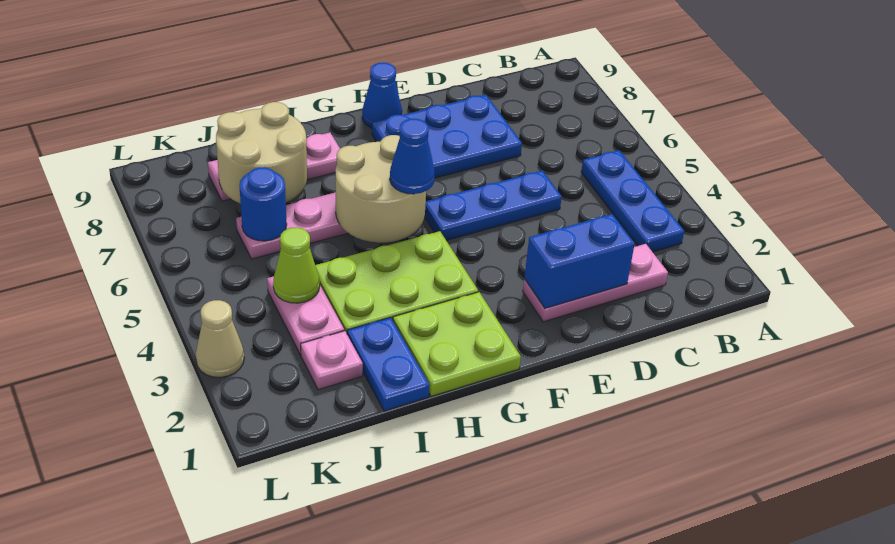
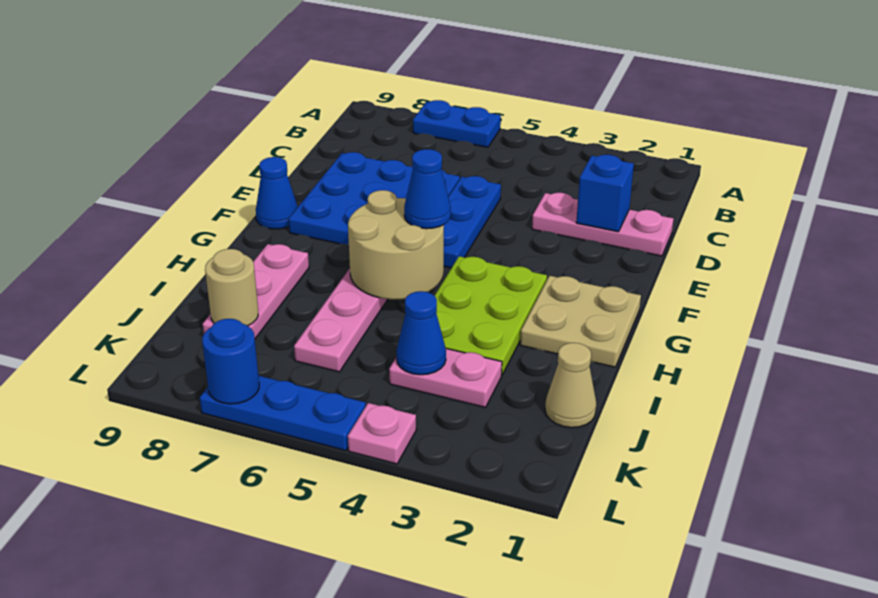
blue plate B3:B5 level 1 -> blue plate L5:L7 level 1
pink plate C2:E2 level 1 -> pink plate D1:D3 level 1
blue brick D2:E2 level 2 -> blue brick D2 level 2
blue plate D7:F8 level 1 -> blue plate D6:F8 level 1
lime plate G1:H2 level 1 -> tan plate G1:H2 level 1
blue plate I1:I2 level 1 -> blue plate A6:A7 level 1
tan round brick I7:J8 level 2 -> tan round brick J8 level 2
pink plate J2 level 1 -> pink plate L4 level 1
lime cone J4 level 2 -> blue cone J4 level 2
blue round brick J6 level 2 -> blue round brick L7 level 2
tan cone L3 level 1 -> tan cone J1 level 1

